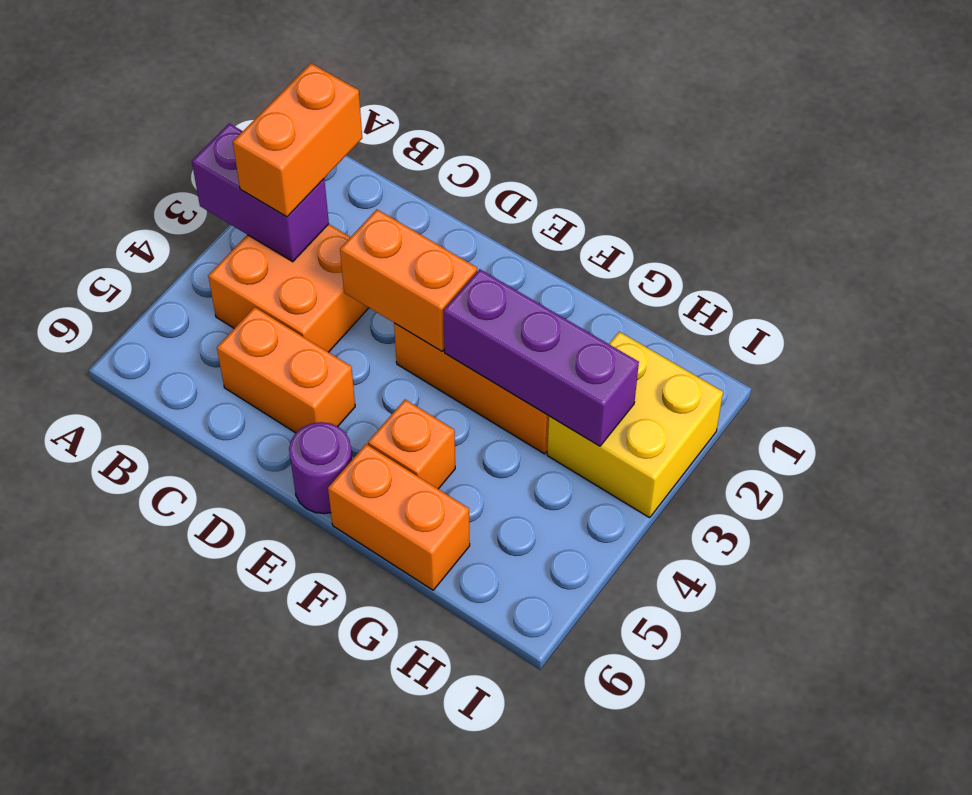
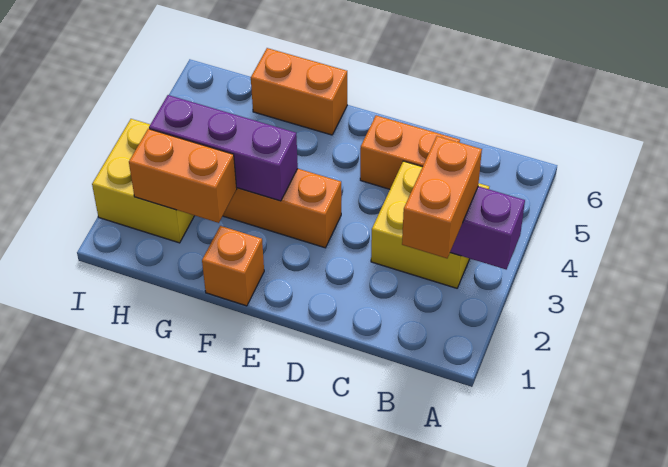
orange brick B3:C4 level 1 -> yellow brick B3:C4 level 1
orange brick D3:E3 level 2 -> orange brick G2:H2 level 2
purple round brick E6 level 1 -> none
orange brick F5 level 1 -> orange brick F1 level 1

